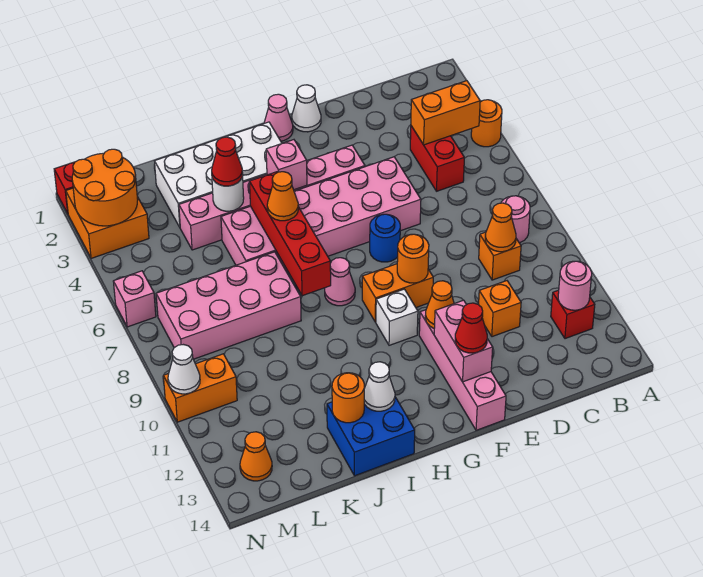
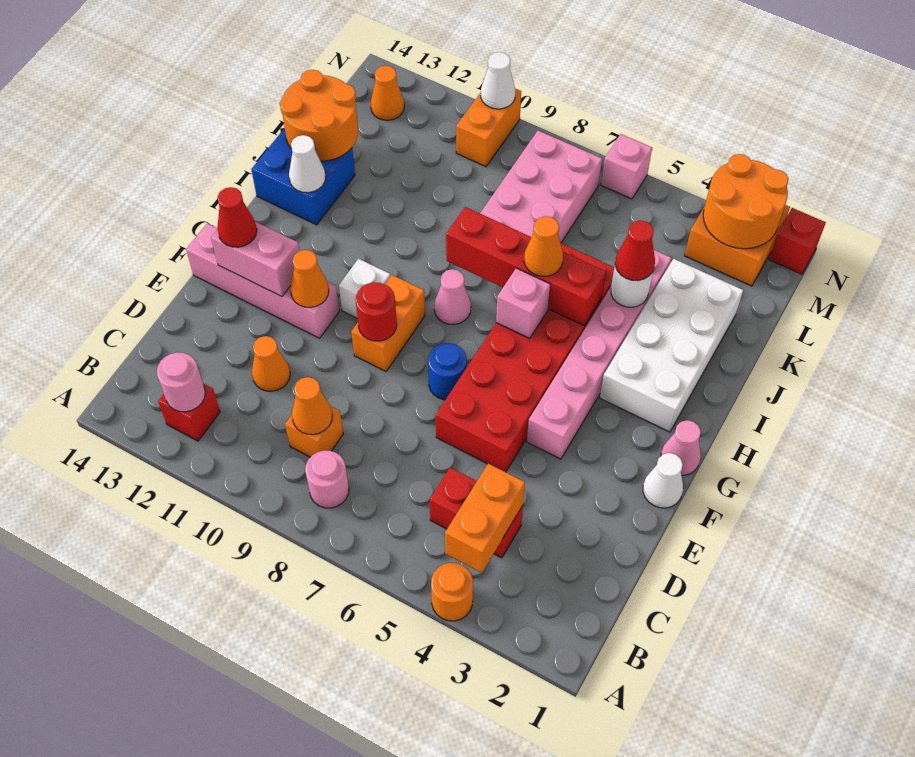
orange brick D11 level 1 -> orange cone D11 level 1
pink brick E5:J6 level 1 -> red brick E5:J6 level 1
orange round brick F9 level 2 -> red round brick F9 level 2
pink brick H4 level 2 -> pink brick H6 level 2
orange round brick J13 level 2 -> orange round brick J13:K14 level 2

